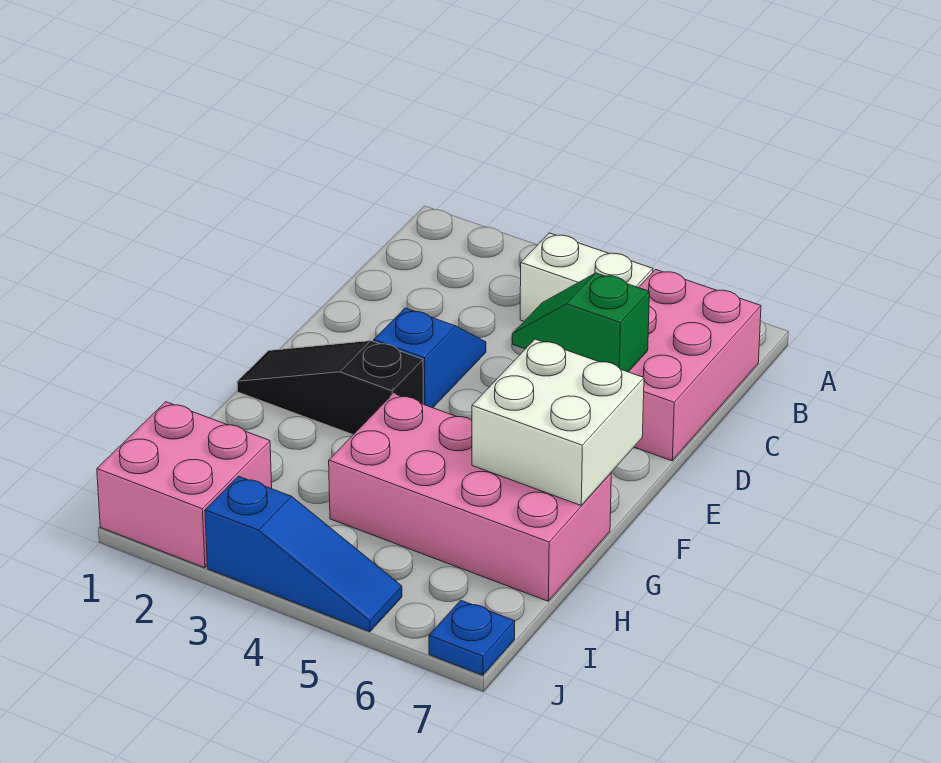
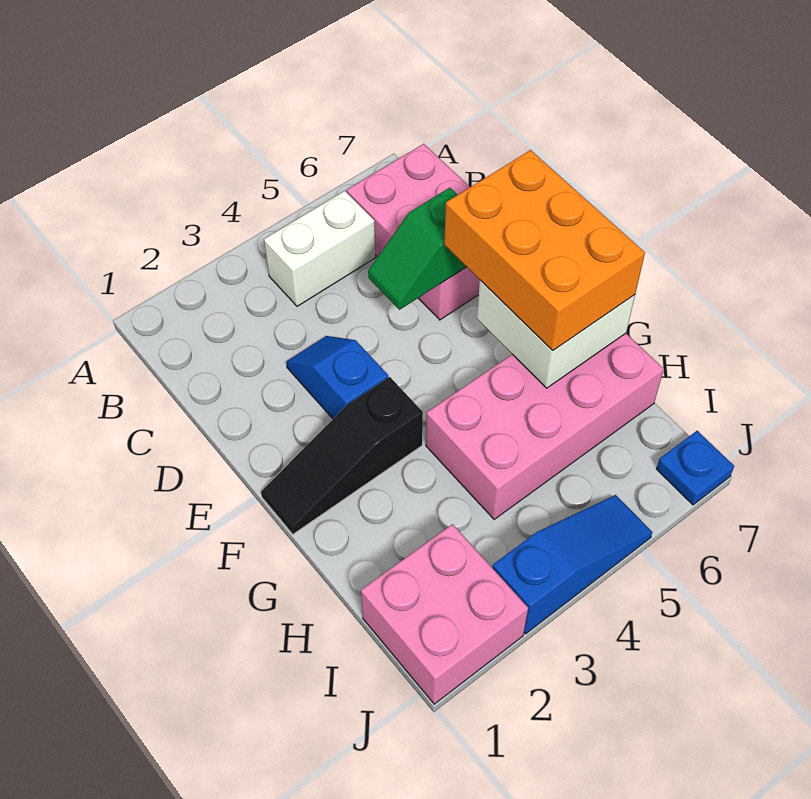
none -> orange brick E6:G7 level 3

